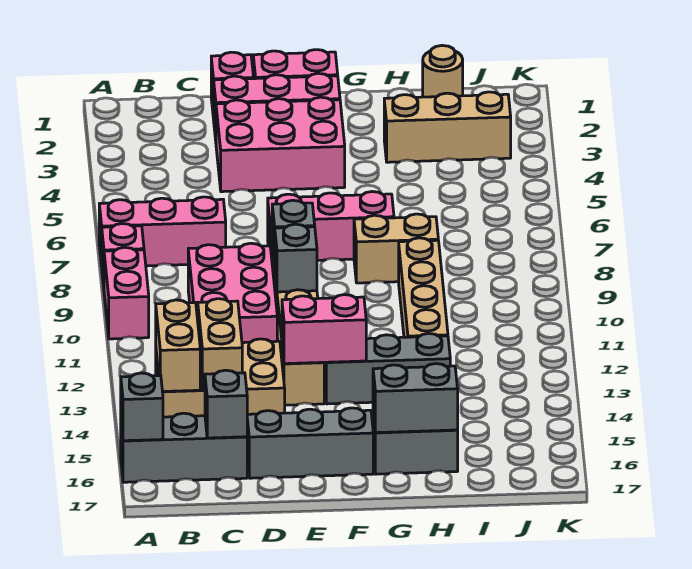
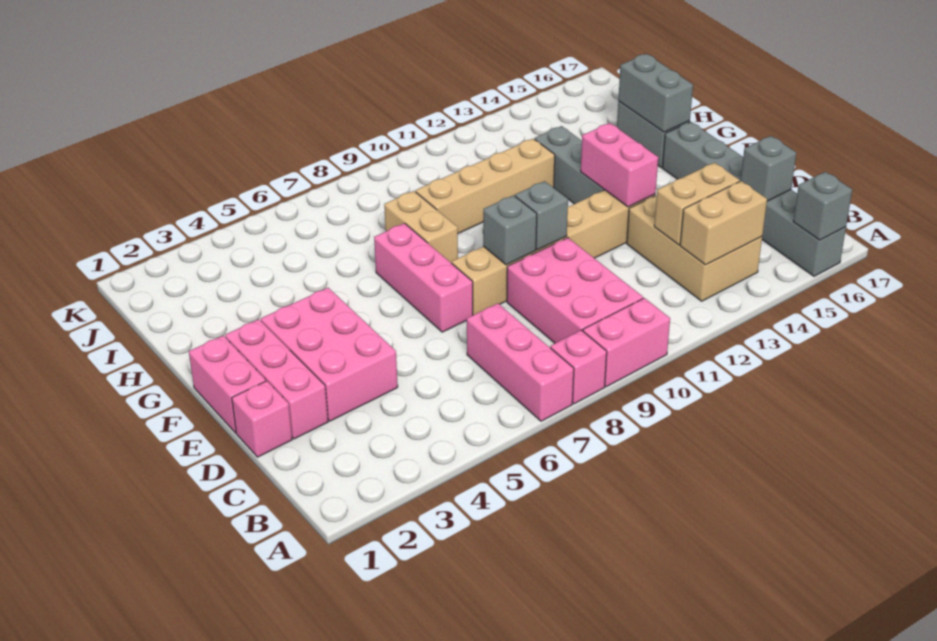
pink brick C9:D11 level 1 -> pink brick B9:D10 level 1
tan brick H3:J3 level 1 -> none
tan round brick I1 level 1 -> none

